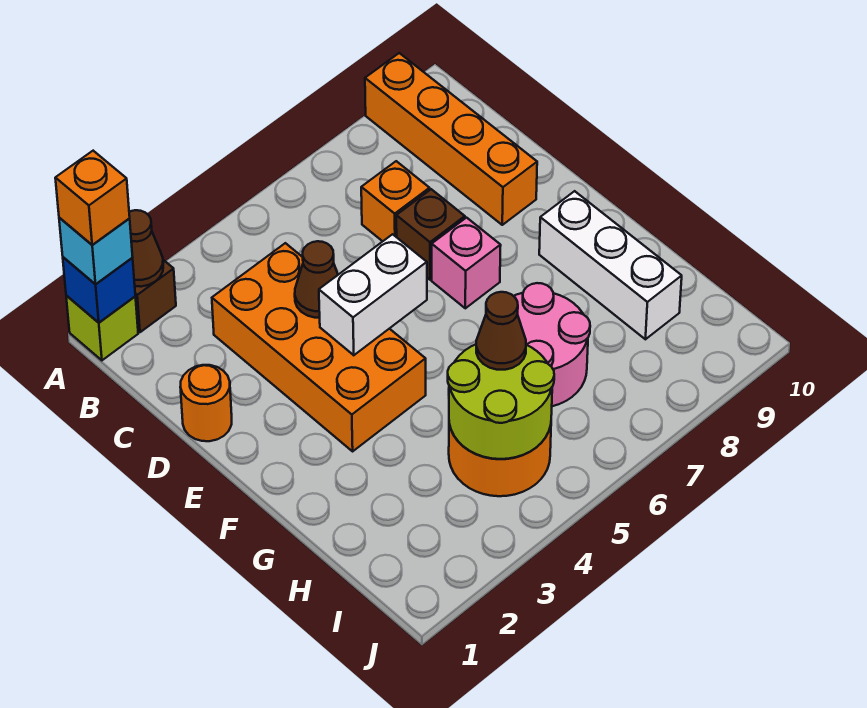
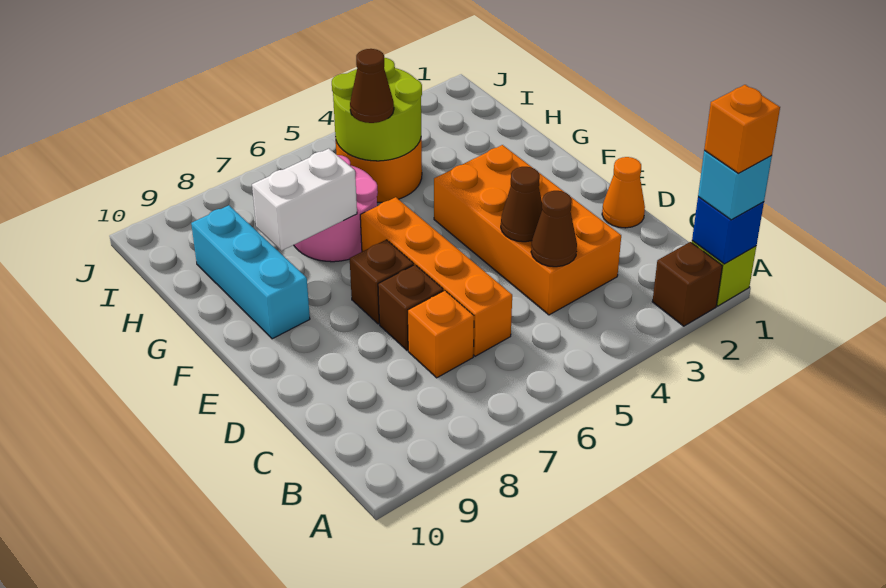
brown cone A2 level 2 -> brown cone C4 level 2
orange brick A9:D9 level 1 -> orange brick C6:F6 level 1
orange round brick D1 level 1 -> orange cone D1 level 1
white brick E4:E5 level 2 -> white brick G7:G8 level 2
pink brick E7 level 1 -> brown brick E7 level 1
white brick F9:H9 level 1 -> cyan brick F9:H9 level 1

